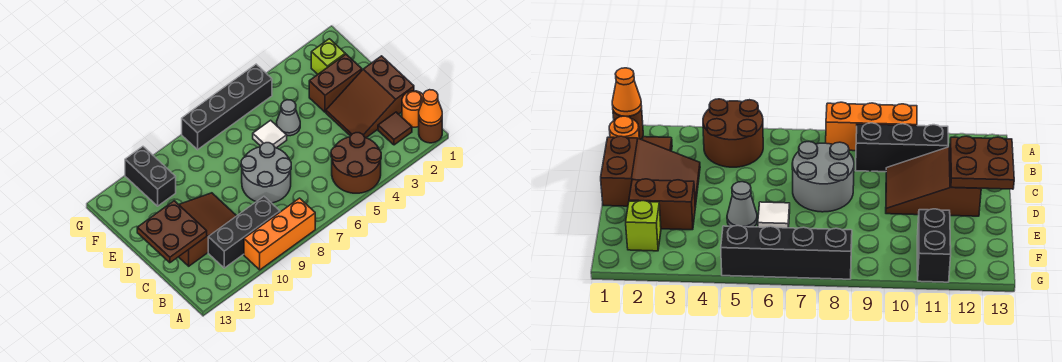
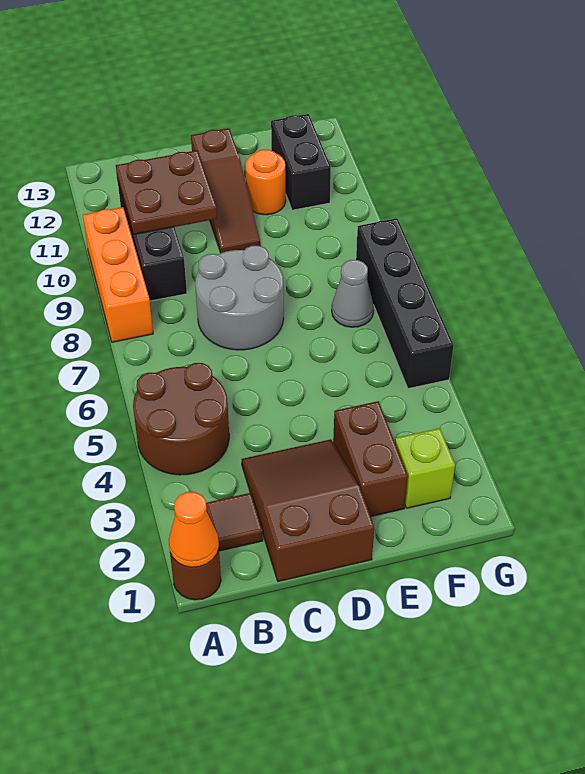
orange round brick B1 level 1 -> orange round brick E11 level 1
brown slope C10:D12 level 1 top 12 -> brown slope D10:D12 level 1 top 12
brown plate C12:D13 level 2 -> brown plate B10:C11 level 2
grey cone E5 level 1 -> grey cone F7 level 1
white tile E6 level 1 -> none
black brick F11:G11 level 1 -> black brick F11:F12 level 1

